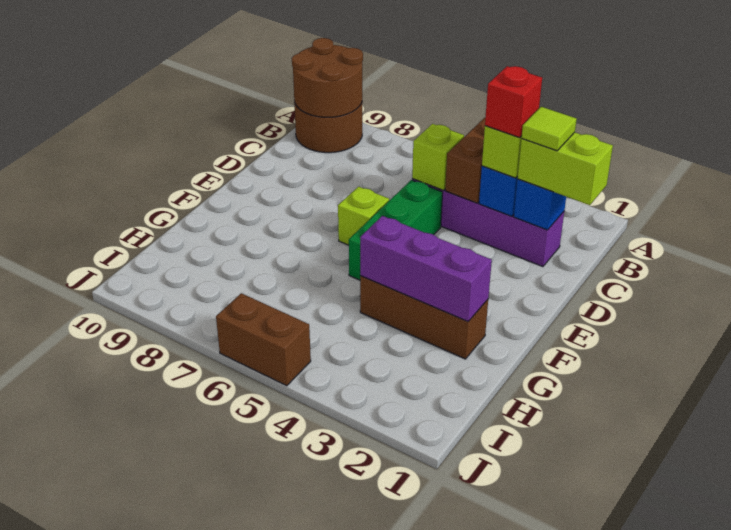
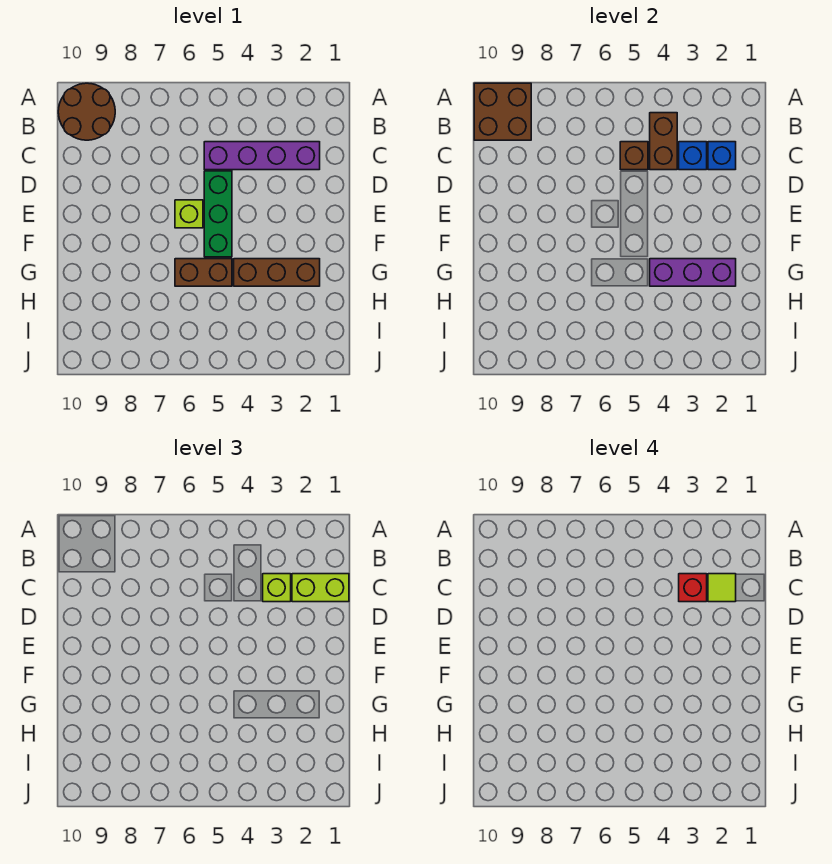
brown round brick A9:B10 level 2 -> brown brick A9:B10 level 2
lime brick C5 level 2 -> brown brick C5 level 2
brown brick J5:J6 level 1 -> brown brick G5:G6 level 1

